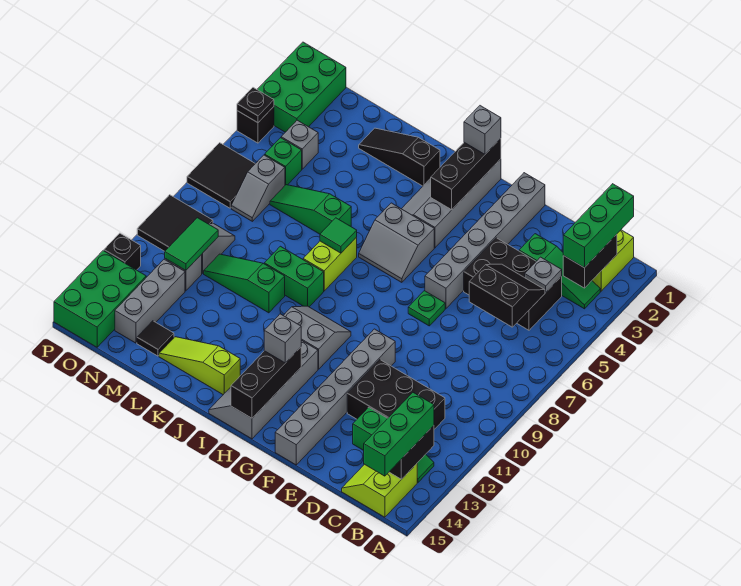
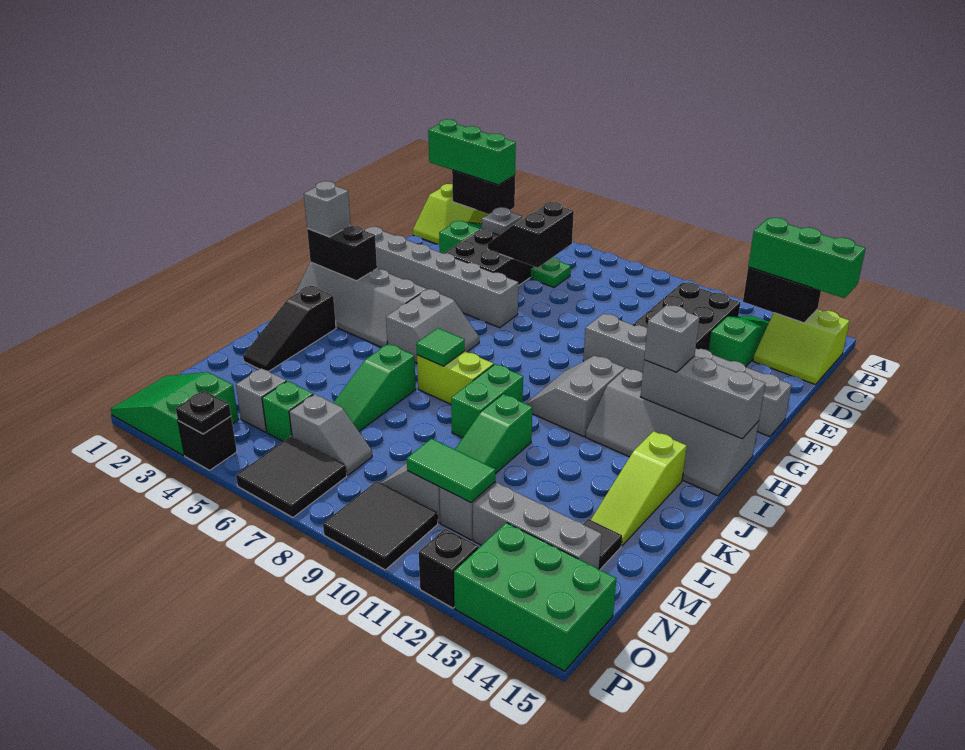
green plate F7 level 1 -> green plate C6 level 1
black brick H1:H3 level 2 -> black brick H1:H2 level 2
black brick H13:H15 level 2 -> grey brick H13:H15 level 2
green brick O1:P3 level 1 -> green slope O1:P3 level 1 top 3

